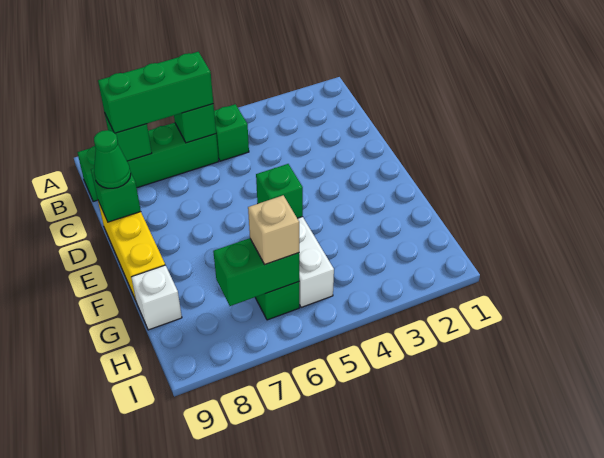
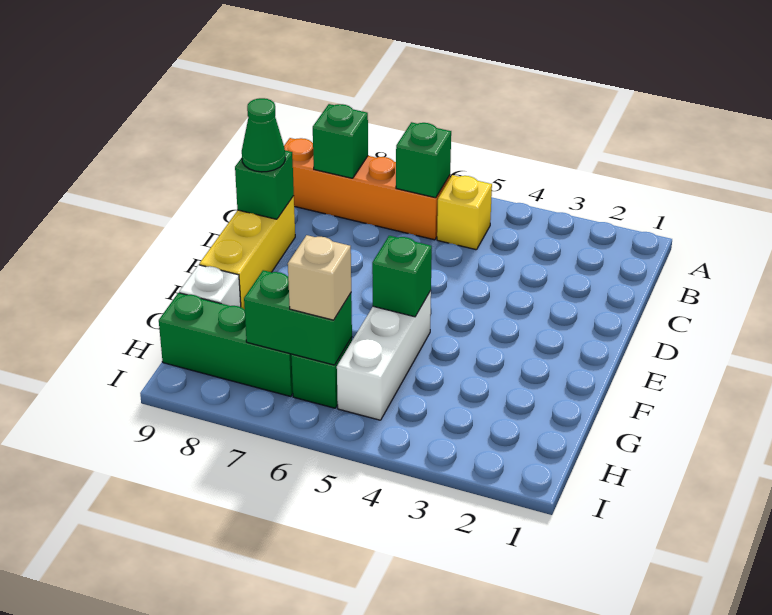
green brick B5 level 1 -> yellow brick B5 level 1
green brick B6:B9 level 1 -> orange brick B6:B9 level 1
green brick B6:B8 level 3 -> green brick H7:H9 level 1

